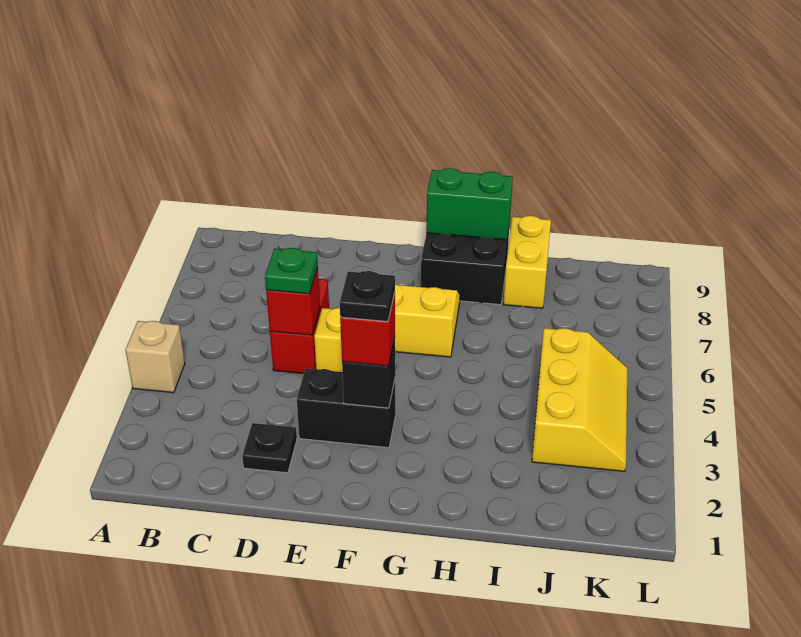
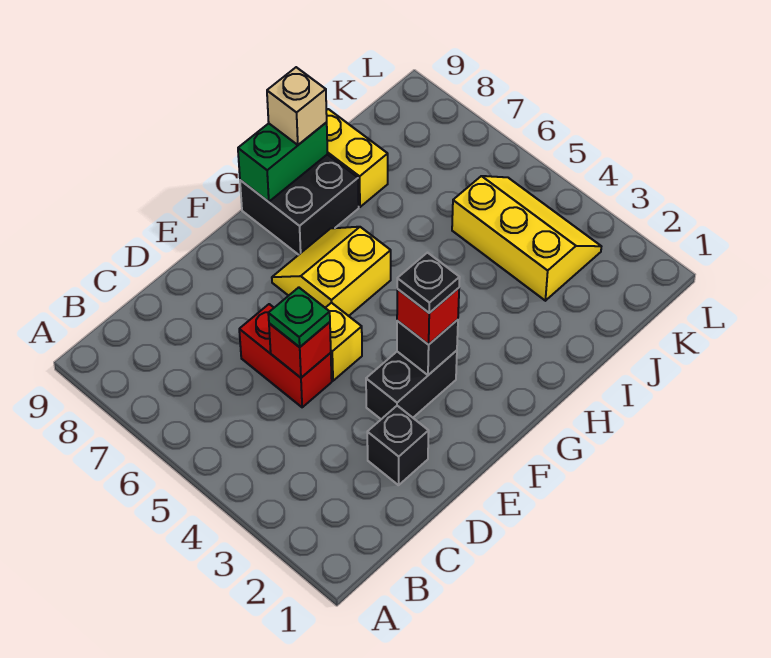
tan brick A4 level 1 -> tan brick H9 level 3
black plate D2 level 1 -> black brick D2 level 1

